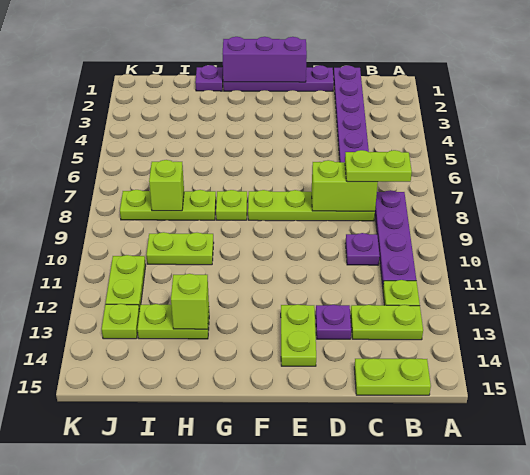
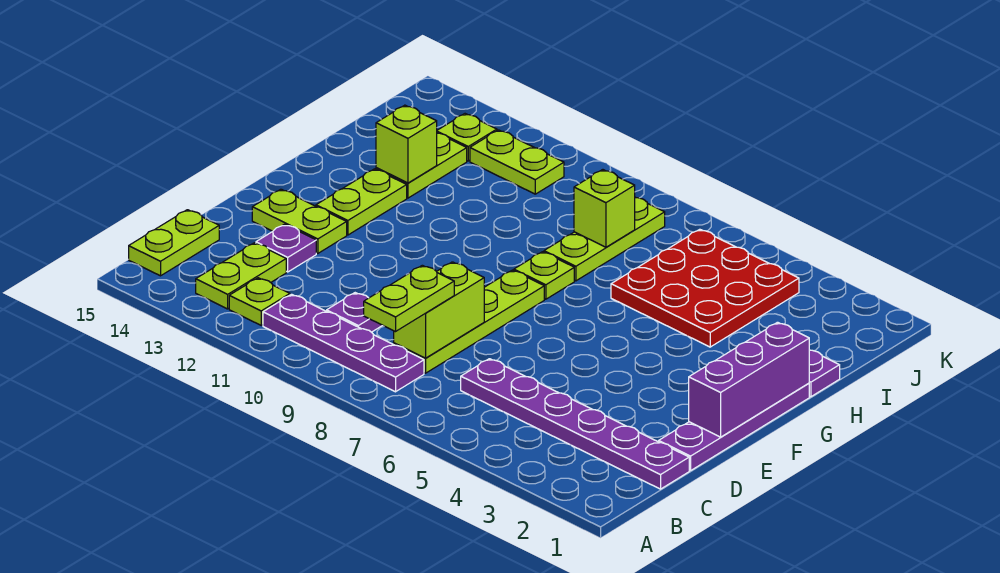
none -> red plate H4:J6 level 1
lime plate H10:I10 level 1 -> lime plate F13:G13 level 1

